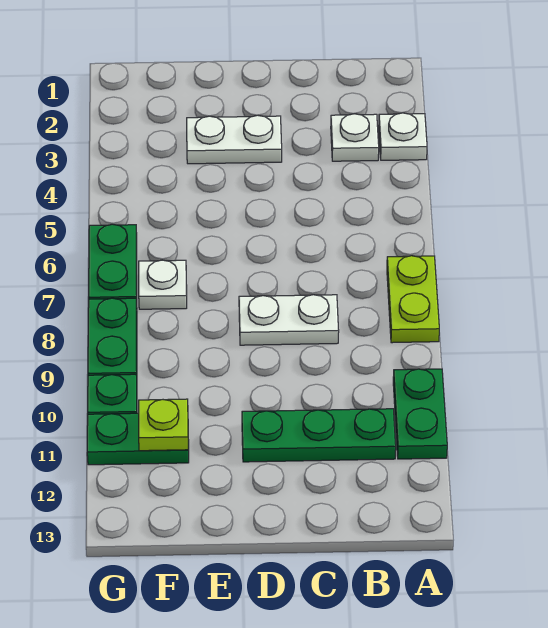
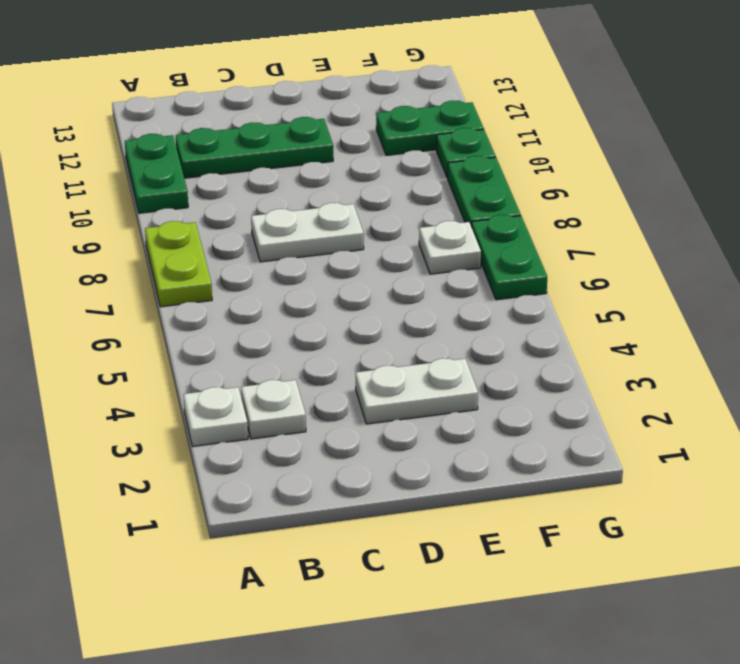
lime plate F11 level 2 -> none

